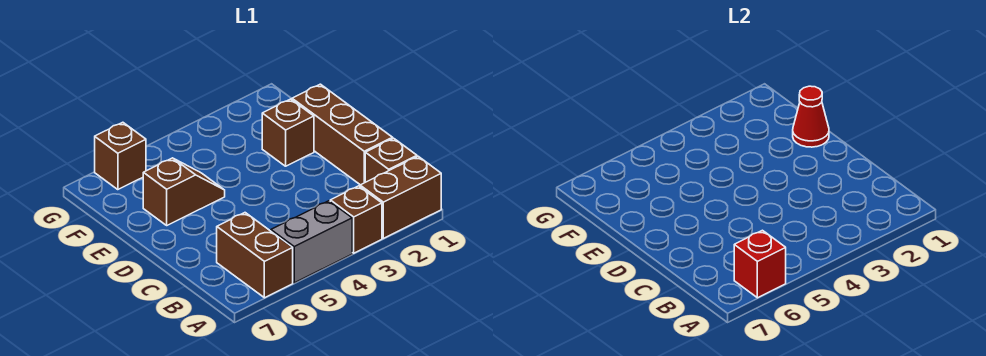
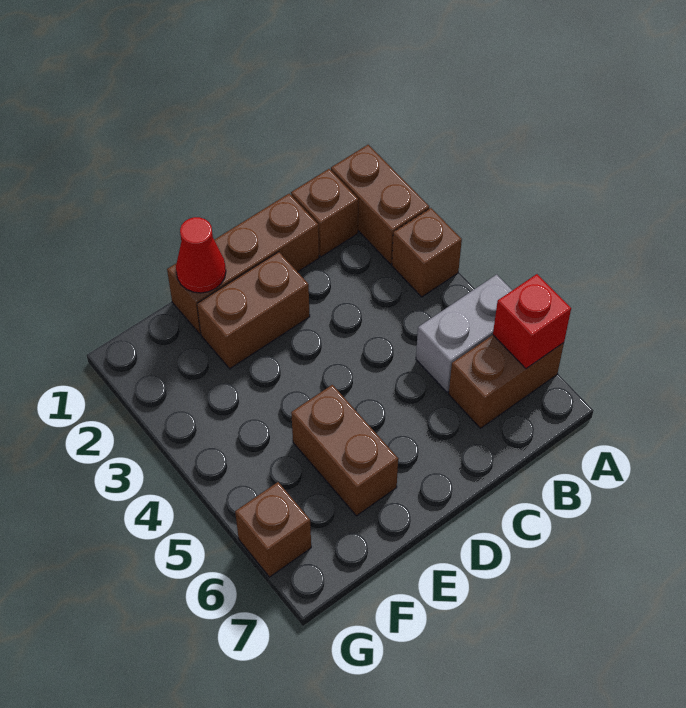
grey brick A4:A5 level 1 -> grey brick A5:B5 level 1
brown brick E2 level 1 -> brown brick D2:E2 level 1
brown slope E5:E6 level 1 top 6 -> brown brick E5:E6 level 1

